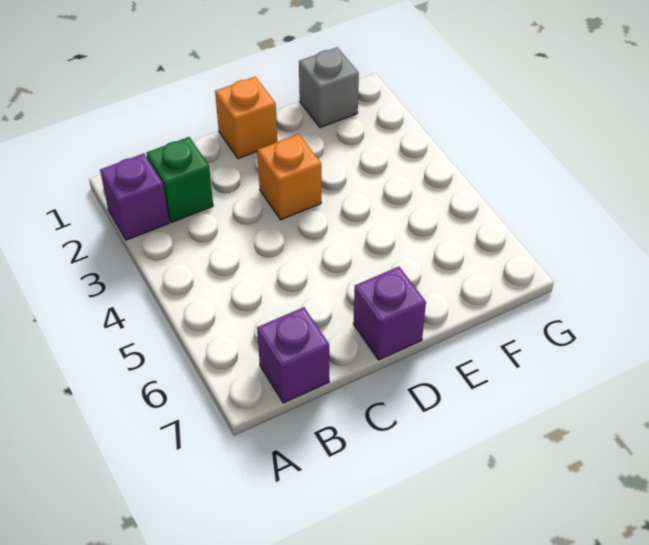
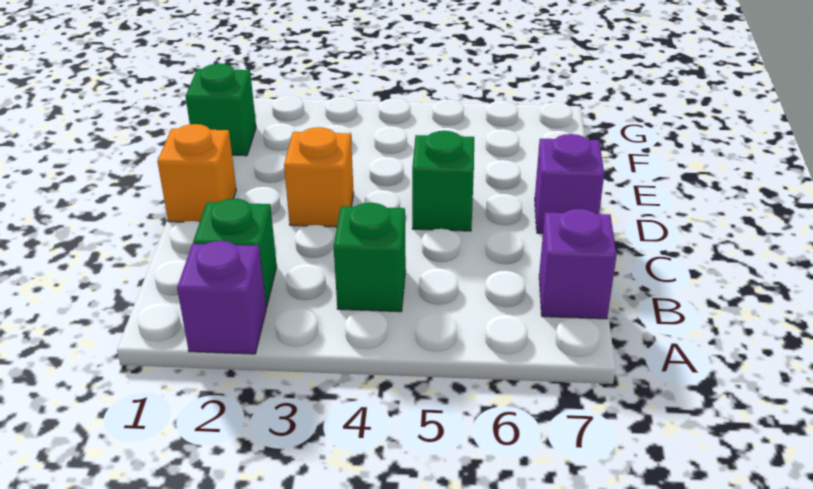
none -> green brick B4 level 1
none -> green brick D5 level 1
grey brick F1 level 1 -> green brick F1 level 1

